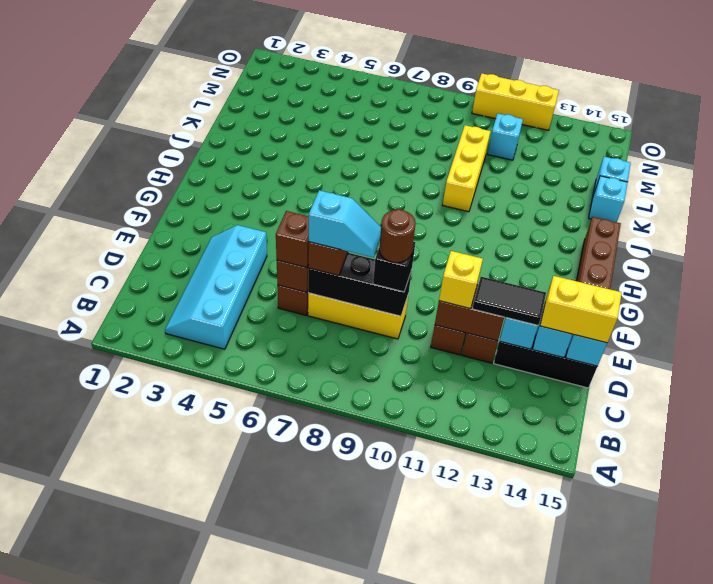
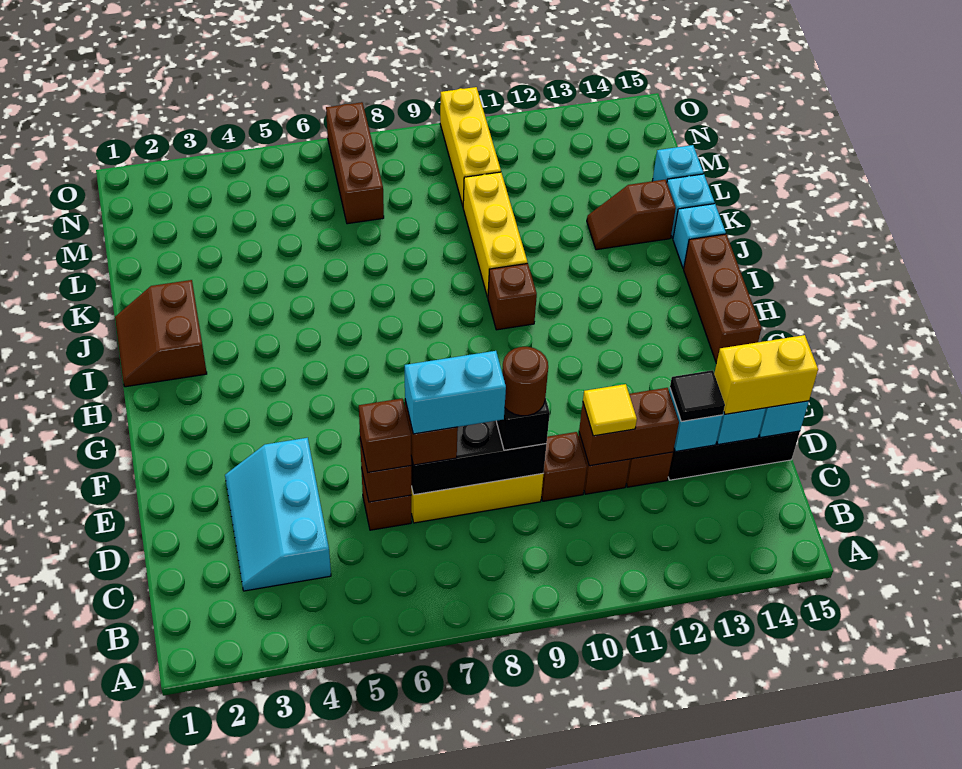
cyan slope B3:E4 level 1 top 4 -> cyan slope C3:E4 level 1 top 4
cyan slope D7:D8 level 4 top 7 -> cyan brick D7:D8 level 4
none -> brown brick D10 level 1
yellow brick D11 level 3 -> yellow tile D11 level 3
black tile D12:D13 level 3 -> black tile D13 level 3
none -> brown slope I1:J2 level 1 top 2
none -> brown brick I10 level 1
none -> brown slope K13:K14 level 1 top 14
none -> brown brick M7:O7 level 1
cyan brick M11 level 1 -> cyan brick J15 level 1
yellow brick O10:O12 level 1 -> yellow brick M10:O10 level 1

